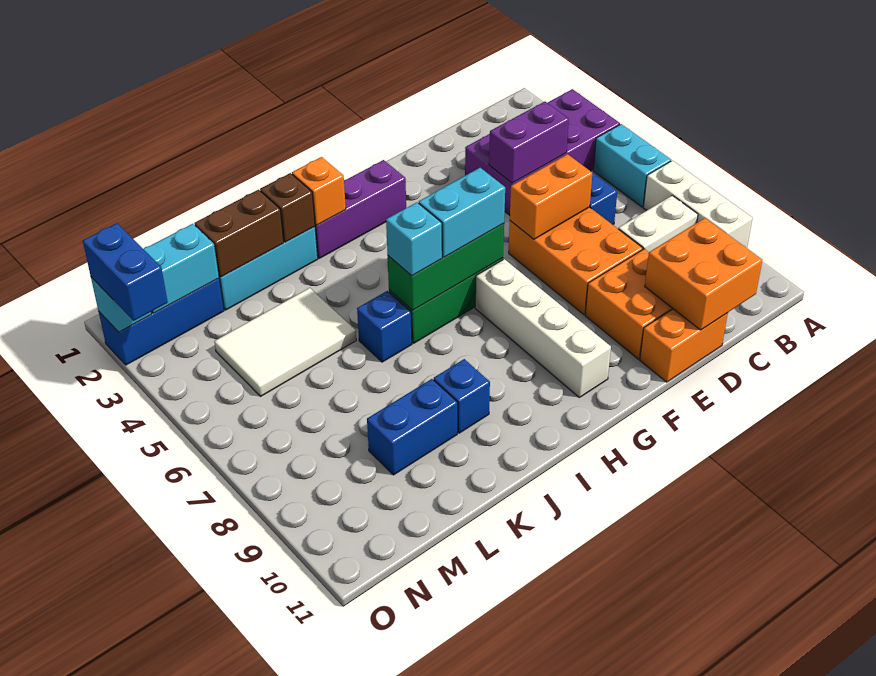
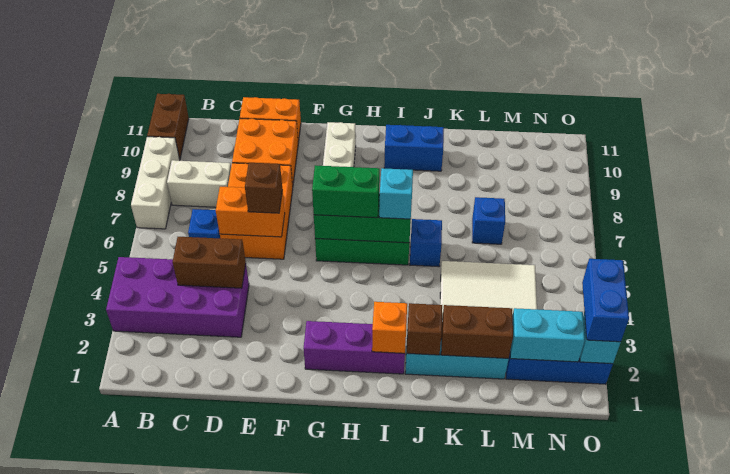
cyan brick A5:A6 level 1 -> none
none -> brown brick A10:A11 level 1
purple brick C4:D4 level 2 -> brown brick C4:D4 level 2
orange brick C10:D11 level 2 -> none
none -> brown brick E6 level 3
cyan brick G6:H6 level 3 -> green brick G6:H6 level 3
blue brick J9 level 1 -> blue brick L7 level 1
blue brick K9:L9 level 1 -> blue brick I10:J10 level 1

